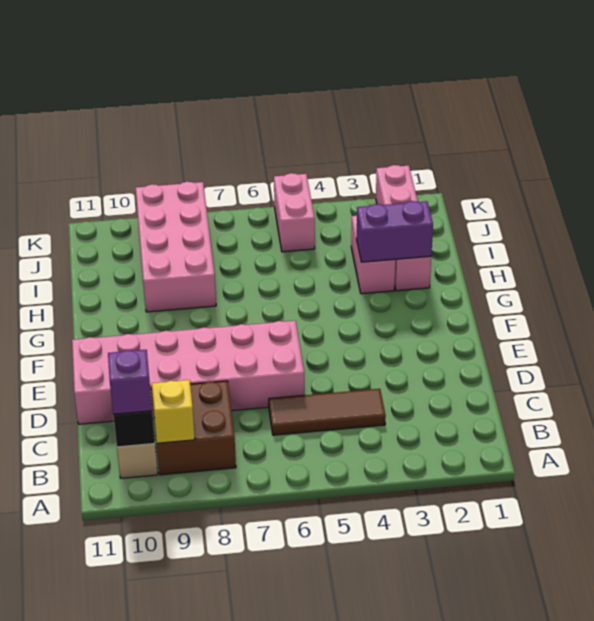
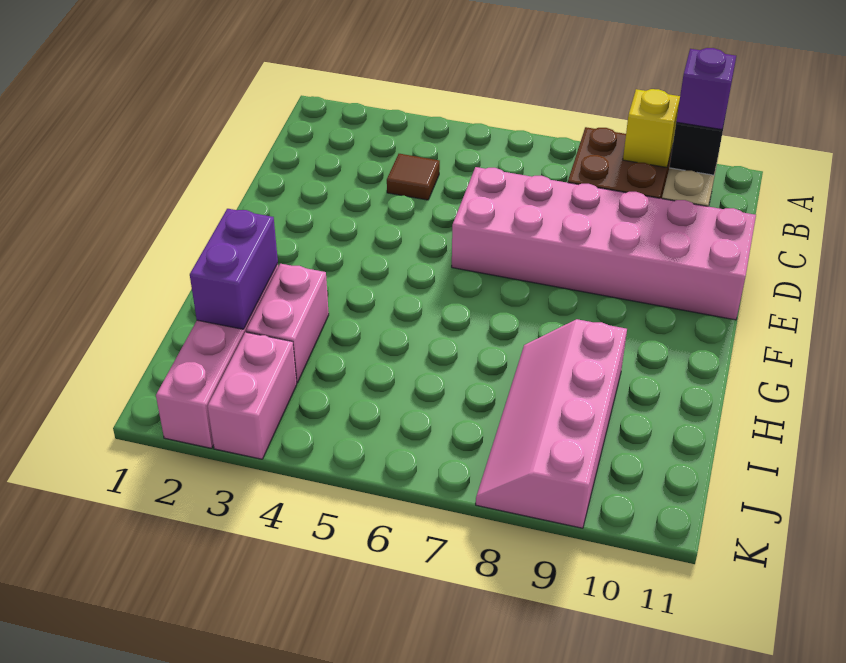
brown tile C4:C6 level 1 -> brown tile C4 level 1
purple brick H2:H3 level 2 -> purple brick H2:I2 level 2
pink brick H8:K9 level 1 -> pink slope H8:K9 level 1 top 9
pink brick J5:K5 level 1 -> pink brick J3:K3 level 1

